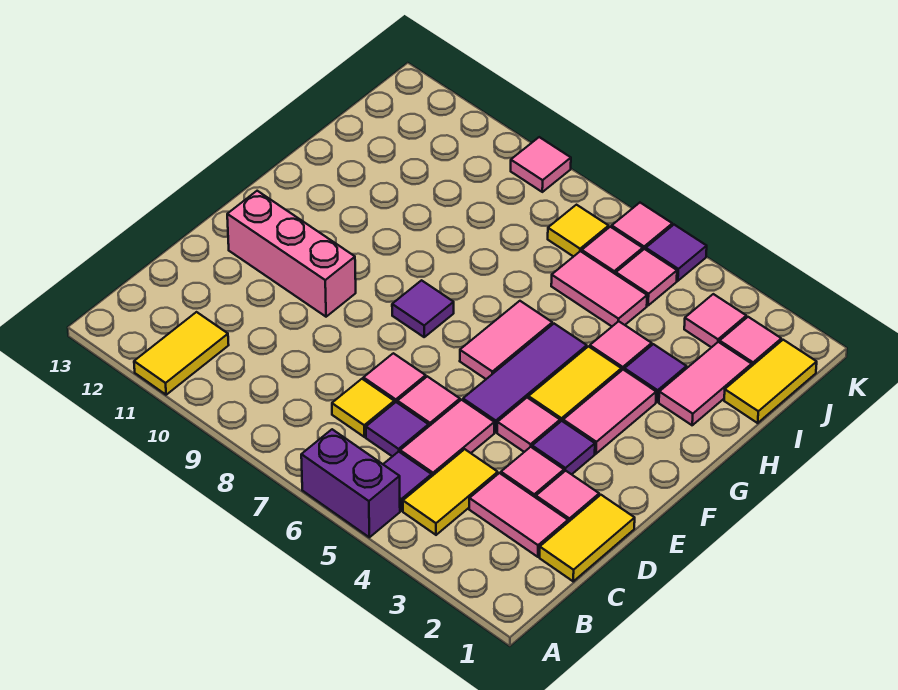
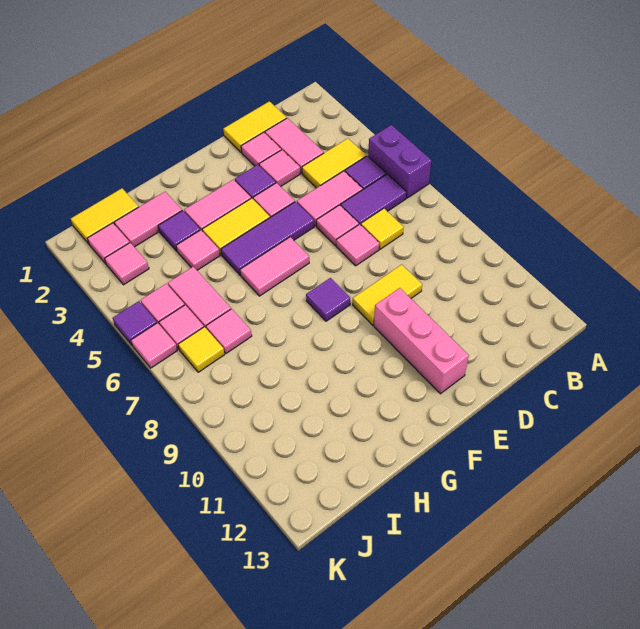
yellow tile A11:B11 level 1 -> yellow tile D9:E9 level 1
purple tile C6 level 1 -> purple tile B6:C6 level 1
pink tile K9 level 1 -> pink tile I7 level 1

